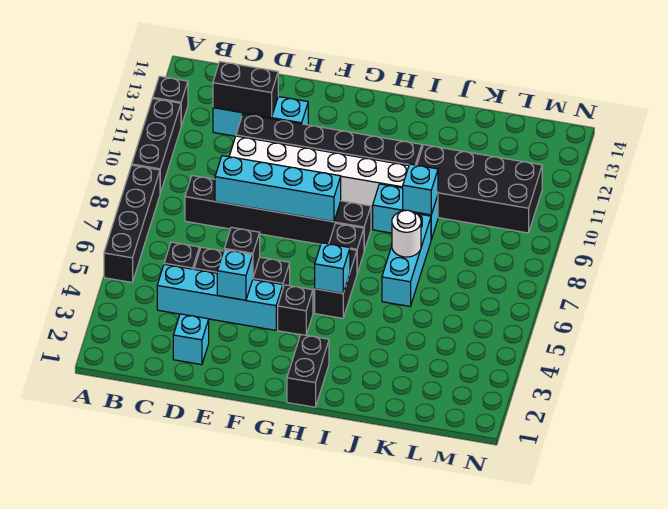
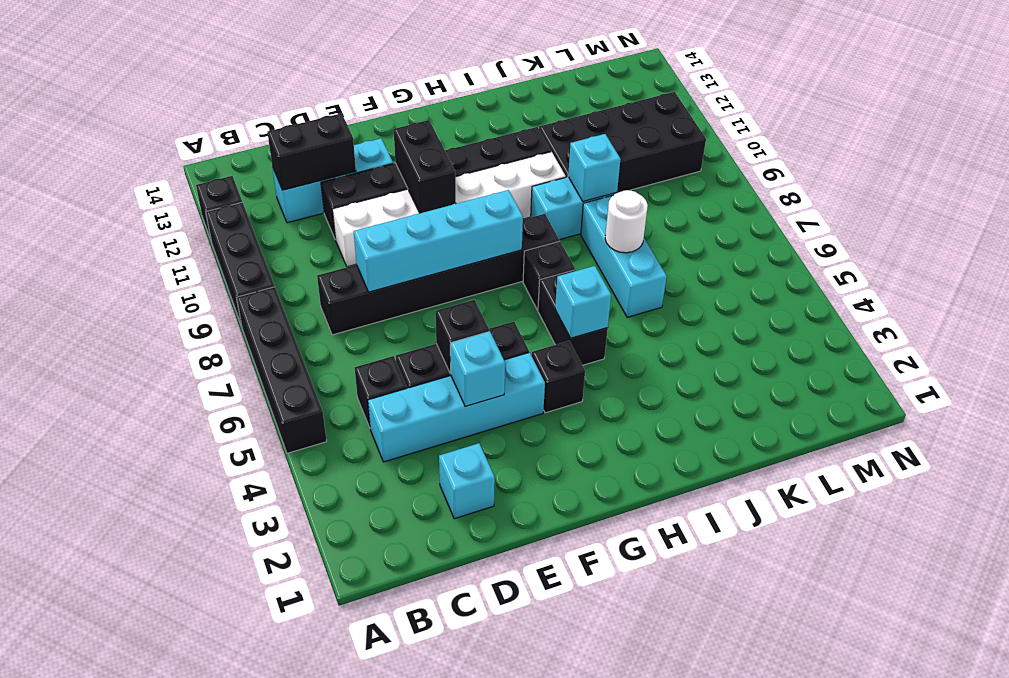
black brick H1:H2 level 1 -> black brick F10:F11 level 2

